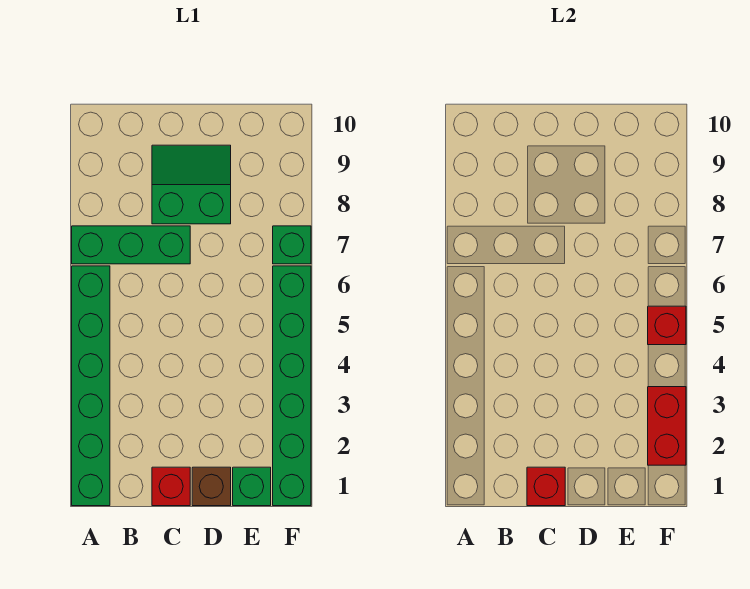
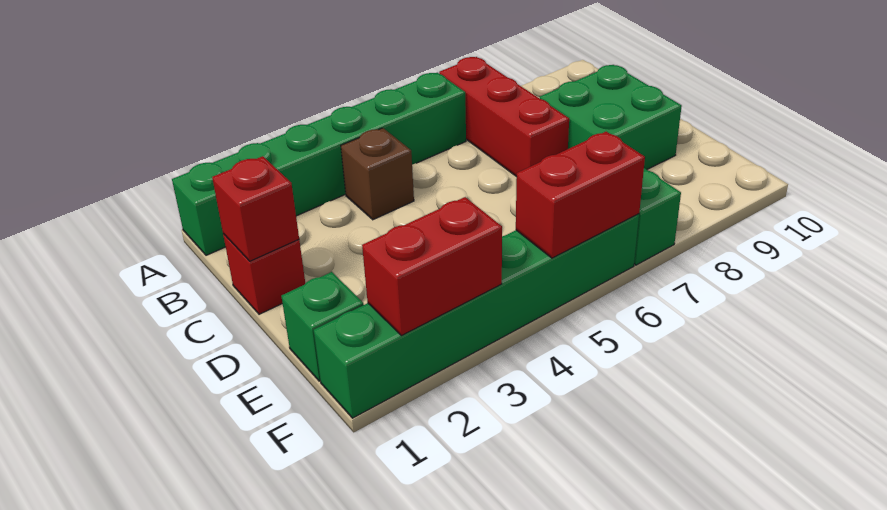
green brick A7:C7 level 1 -> red brick A7:C7 level 1
green slope C8:D9 level 1 top 8 -> green brick C8:D9 level 1
brown brick D1 level 1 -> brown brick B4 level 1
red brick F5 level 2 -> red brick F5:F6 level 2

